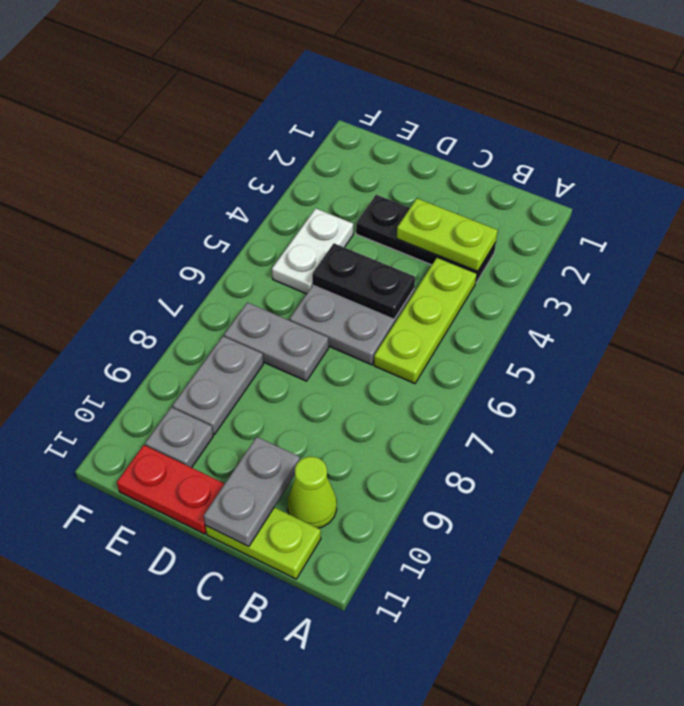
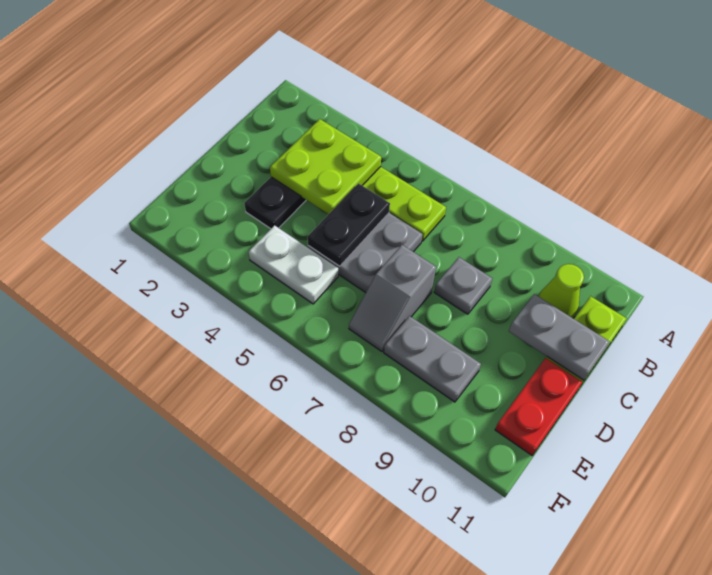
lime plate B3:C3 level 2 -> lime plate B3:C4 level 2
grey plate D7:E7 level 1 -> grey slope D7:E7 level 1 top D
grey plate E10 level 1 -> grey plate C8 level 1

